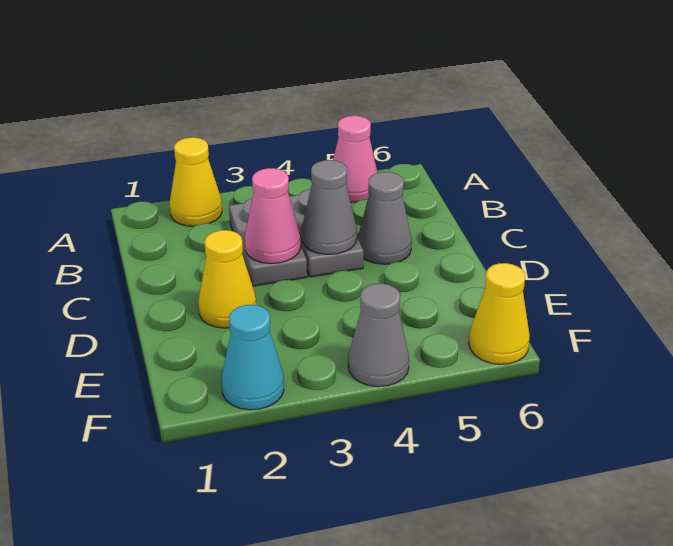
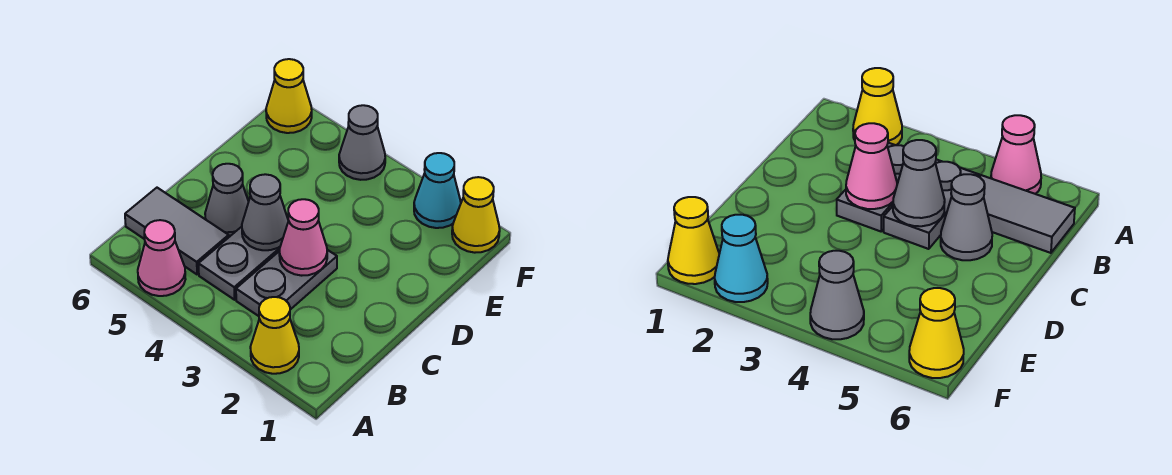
none -> grey tile B5:B6 level 1
yellow cone D2 level 1 -> yellow cone F1 level 1

